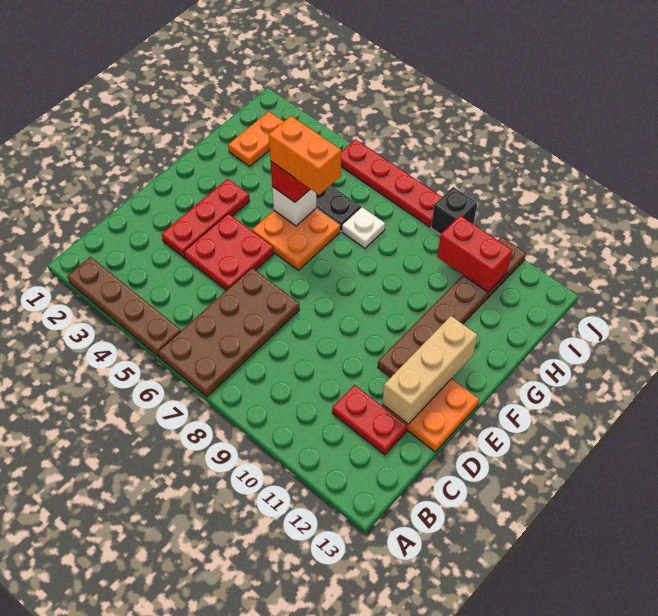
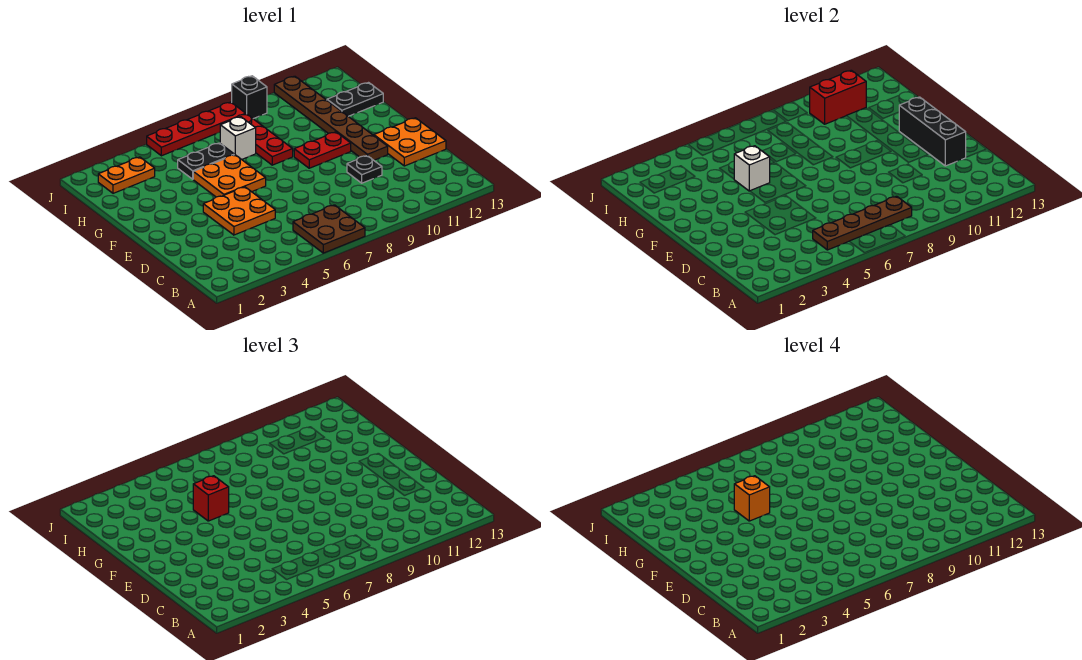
brown plate A2:A5 level 1 -> brown plate B5:B8 level 2
brown plate A6:D7 level 1 -> brown plate A6:B7 level 1
red plate C11:C12 level 1 -> red plate F9:F10 level 1
red plate D3:F3 level 1 -> red plate G8:I8 level 1
red plate D4:E5 level 1 -> orange plate D4:E5 level 1
none -> black plate D10 level 1
tan brick D12:F12 level 2 -> black brick D12:F12 level 2
orange brick G5:G6 level 4 -> orange brick G5 level 4
orange plate H2:I2 level 1 -> orange plate I2:I3 level 1
white plate H7 level 1 -> white brick H7 level 1
none -> black plate H12:H13 level 1

